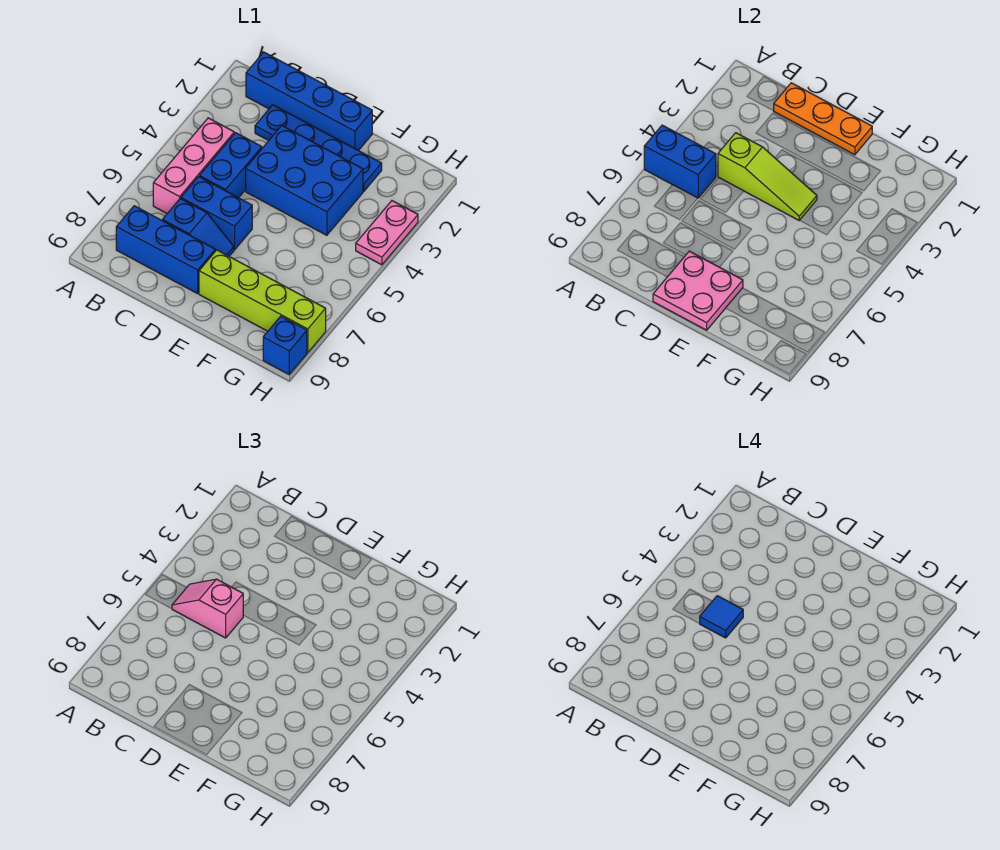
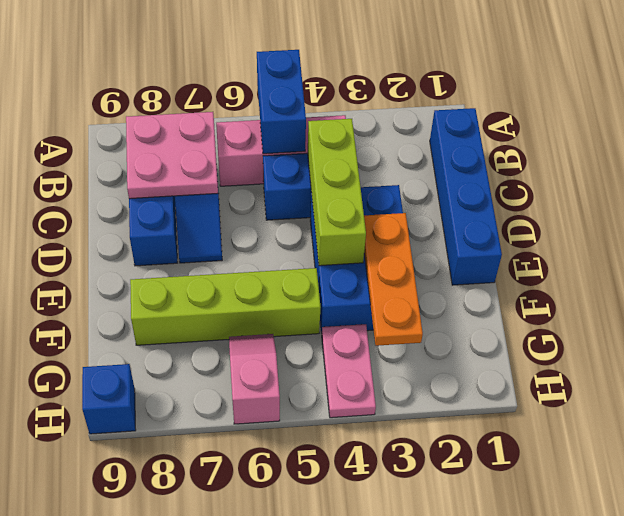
pink slope B5:C5 level 3 top C -> pink slope G6:H6 level 1 top H
orange plate C1:E1 level 2 -> orange plate E3:G3 level 2
blue plate C2:F2 level 1 -> none
lime slope C4:E4 level 2 top C -> lime brick C4:E4 level 2
blue tile C5 level 4 -> none
blue brick C6:D6 level 1 -> none
pink plate D8:E9 level 2 -> pink plate B7:C8 level 2
lime brick E8:H8 level 1 -> lime brick F5:F8 level 1
pink plate H3:H4 level 1 -> pink plate G4:H4 level 1

